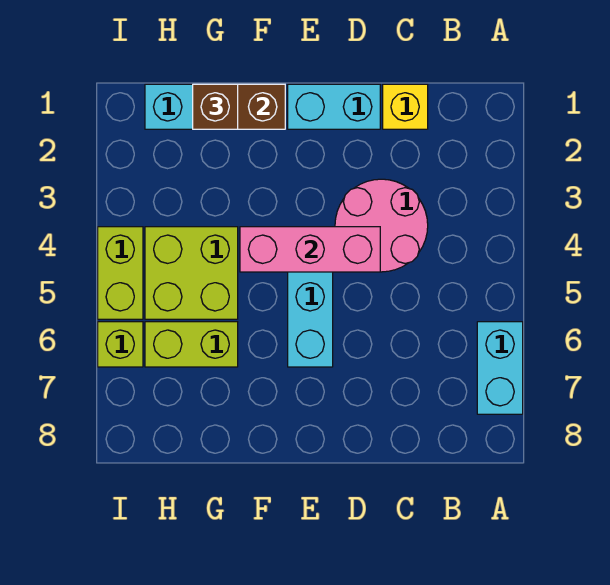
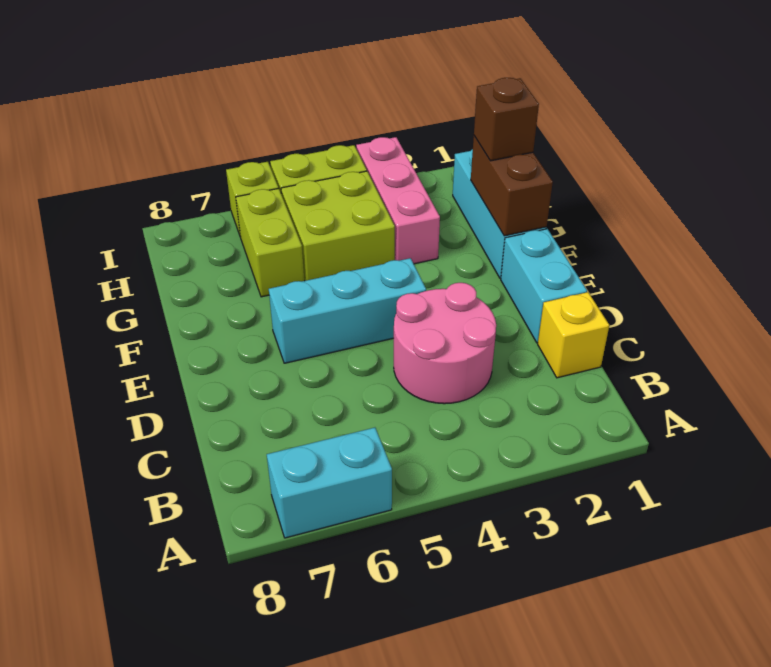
pink brick D4:F4 level 2 -> pink brick G3:I3 level 1

